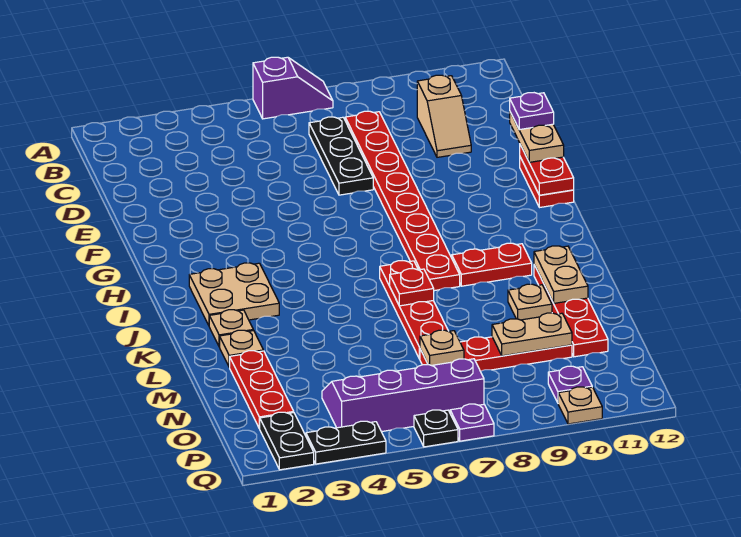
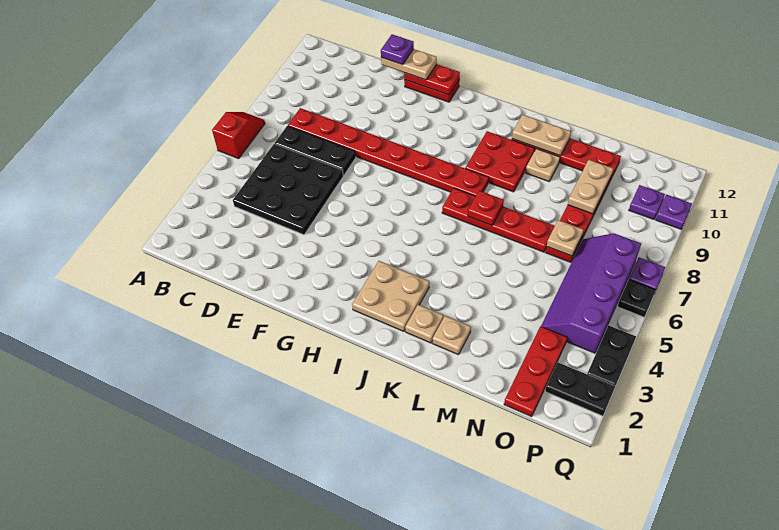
purple slope A6:A7 level 1 top 6 -> red slope A6:A7 level 1 top 6
none -> black plate C4:E6 level 1
tan slope C10:D10 level 1 top C -> none
red plate J9:J10 level 1 -> red plate J9:K10 level 1
red plate M2:O2 level 1 -> red plate O1:O3 level 1
tan plate Q10 level 1 -> purple plate Q10 level 1

